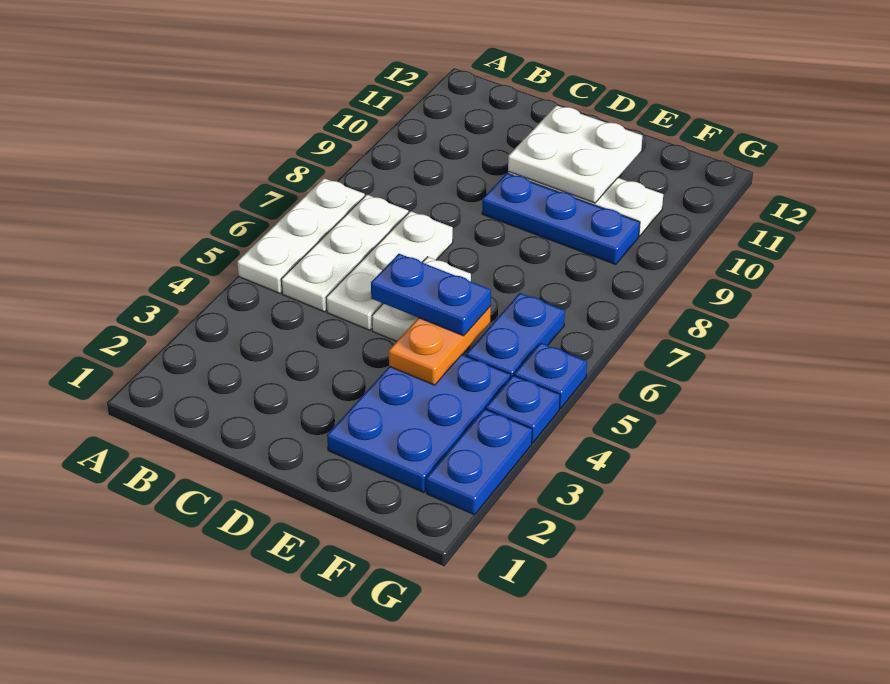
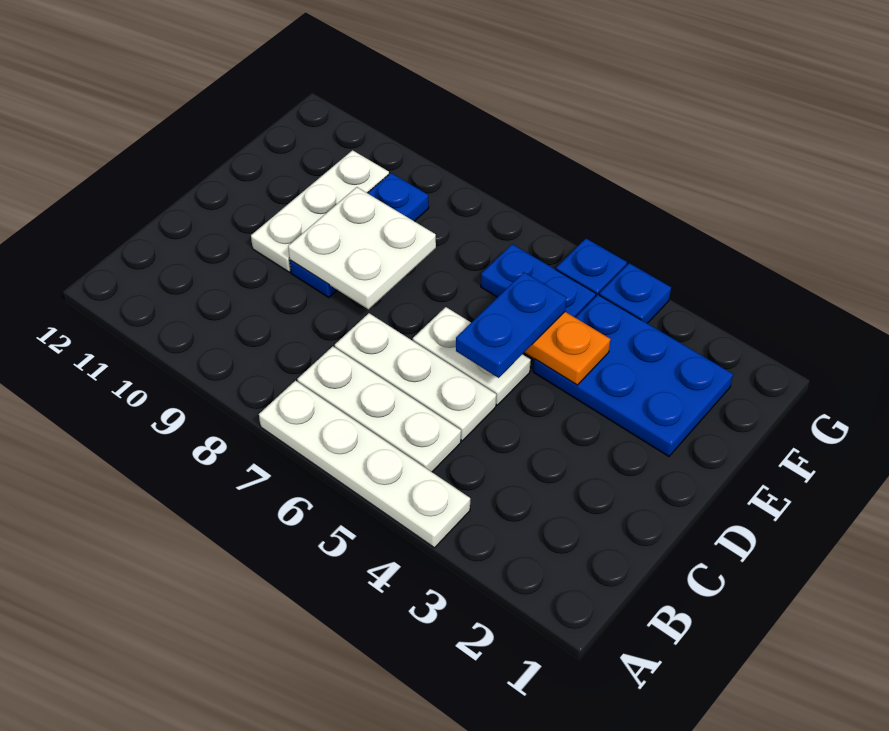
white plate A5:A7 level 1 -> white plate A4:A7 level 1
white plate D10:E11 level 2 -> white plate D8:E9 level 2
blue plate G2:G3 level 1 -> none

